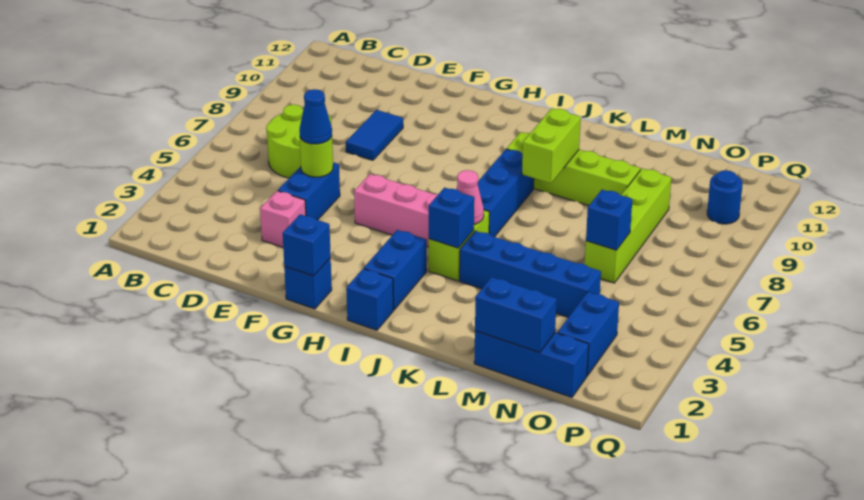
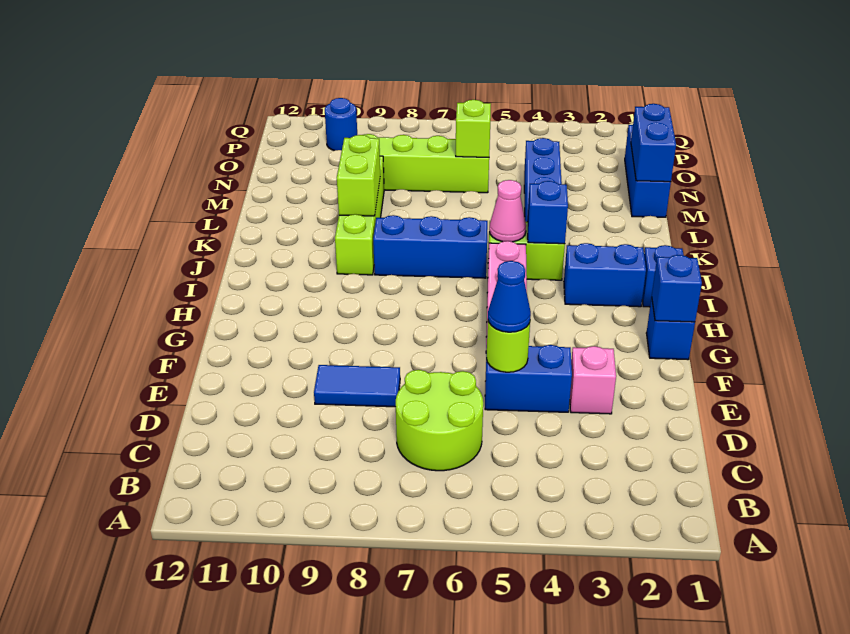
lime brick K8:K9 level 2 -> lime brick K9:L9 level 2
blue brick N6 level 2 -> lime brick N6 level 2
blue brick O2:O3 level 1 -> none

